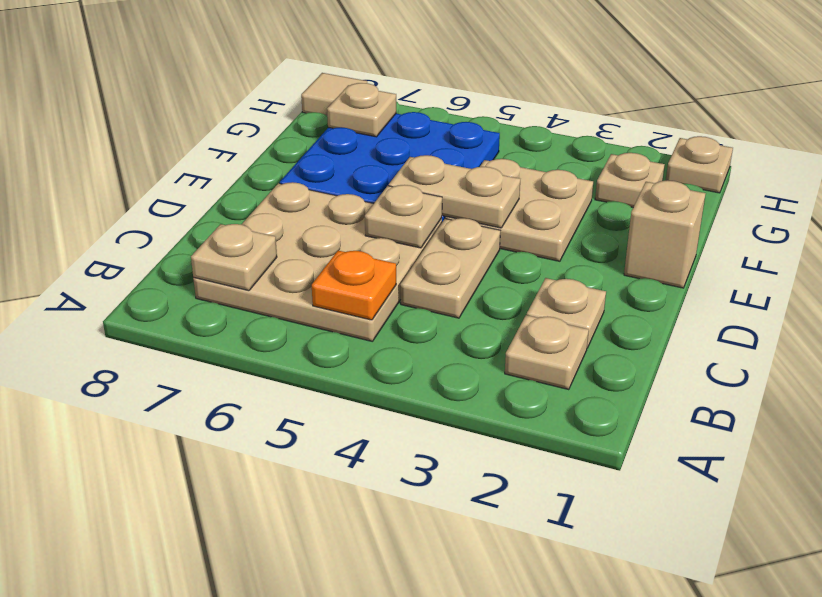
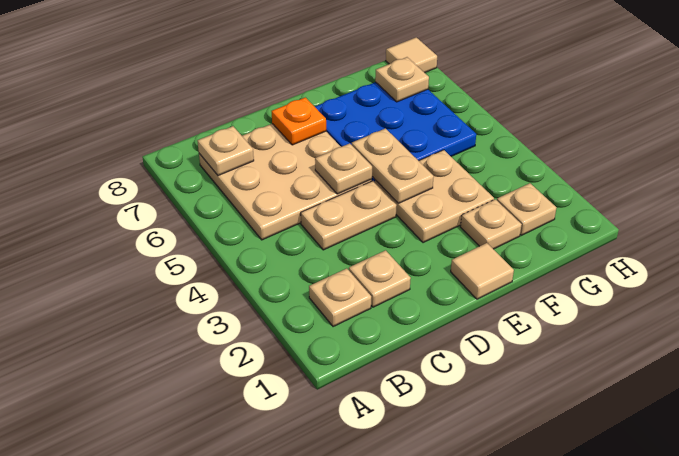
orange plate B5 level 2 -> orange plate D7 level 2
tan brick E1 level 1 -> tan tile E1 level 1
tan plate H1 level 1 -> tan plate F2 level 1

